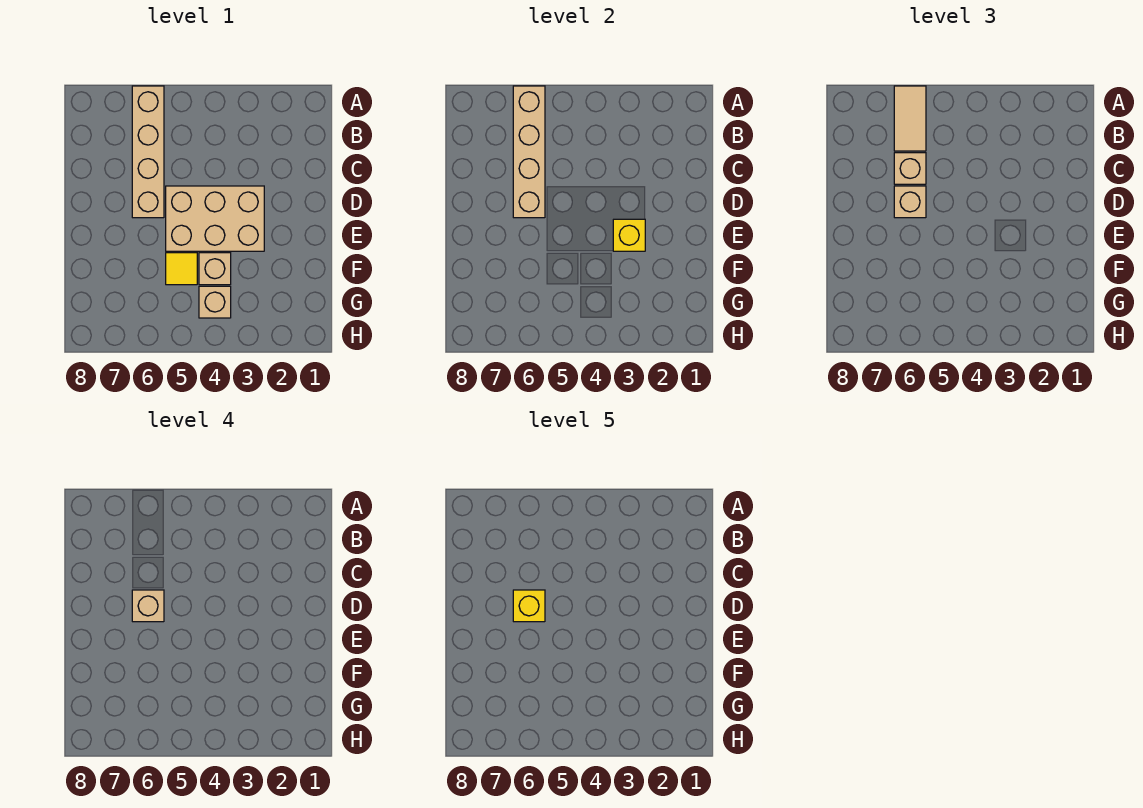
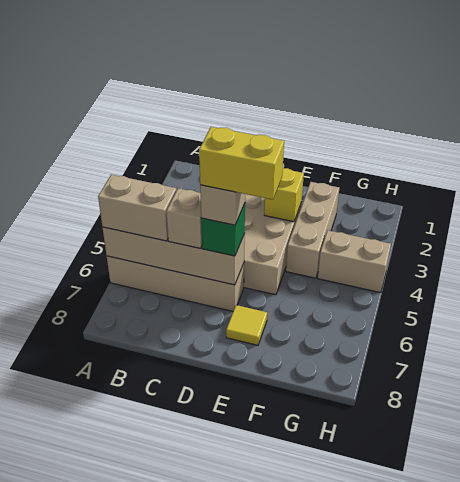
tan tile A6:B6 level 3 -> tan brick A6:B6 level 3
tan brick D6 level 3 -> green brick D6 level 3
yellow brick D6 level 5 -> yellow brick D6:E6 level 5
tan brick F4 level 1 -> tan brick F2:F4 level 1
yellow tile F5 level 1 -> yellow tile E7 level 1
tan brick G4 level 1 -> tan brick G4:H4 level 1

